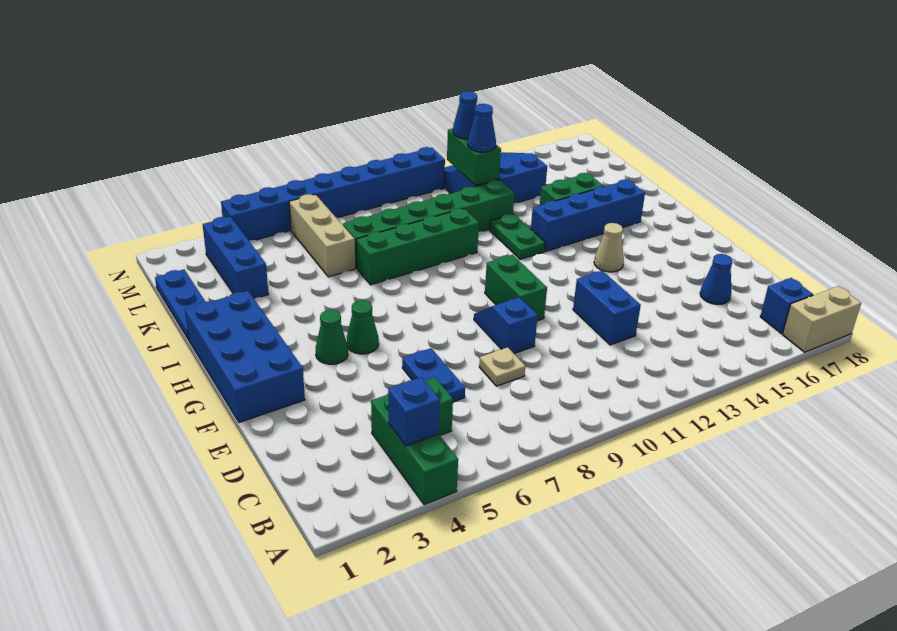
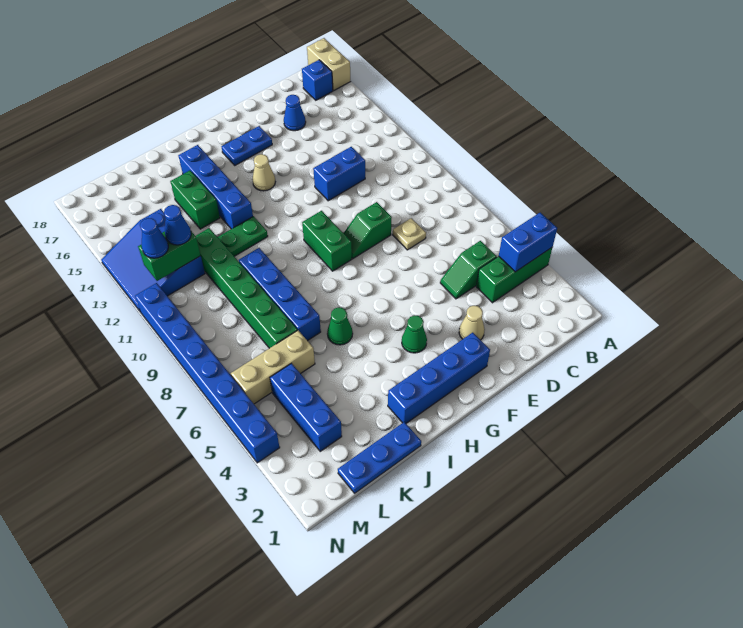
blue brick B4 level 2 -> blue brick A4:B4 level 2
blue plate D6:E6 level 1 -> blue plate F16:G16 level 1
none -> tan cone E3 level 1
blue slope E9:F9 level 1 top E -> green slope E9:F9 level 1 top E
blue brick F1:I2 level 1 -> blue brick F2:I2 level 1
green brick F10:G10 level 1 -> green brick G9:G10 level 1
green cone G5 level 1 -> green cone I6 level 1
green brick J7:J10 level 1 -> blue brick J7:J10 level 1
blue brick K3:M3 level 1 -> blue brick L3:L5 level 1

